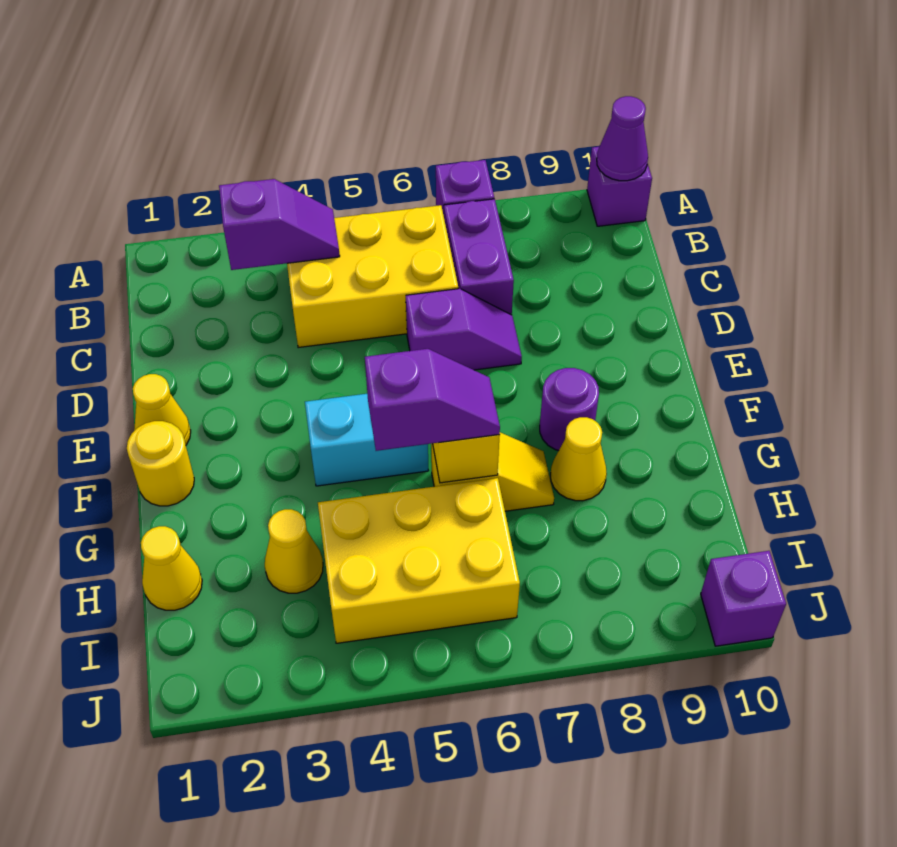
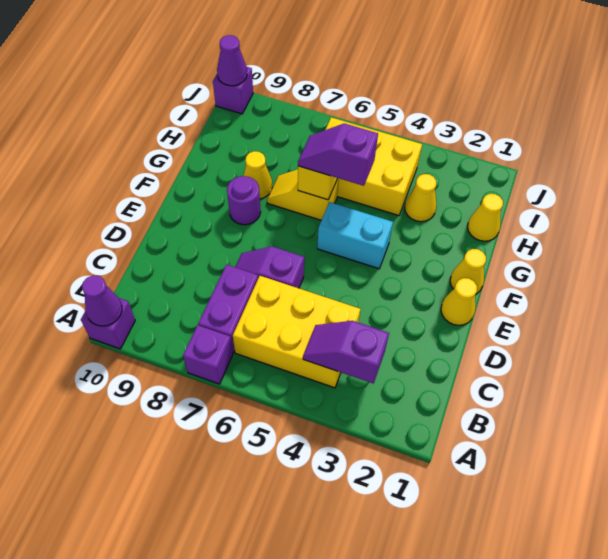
yellow round brick F1 level 1 -> yellow cone F1 level 1
none -> purple cone J10 level 2

